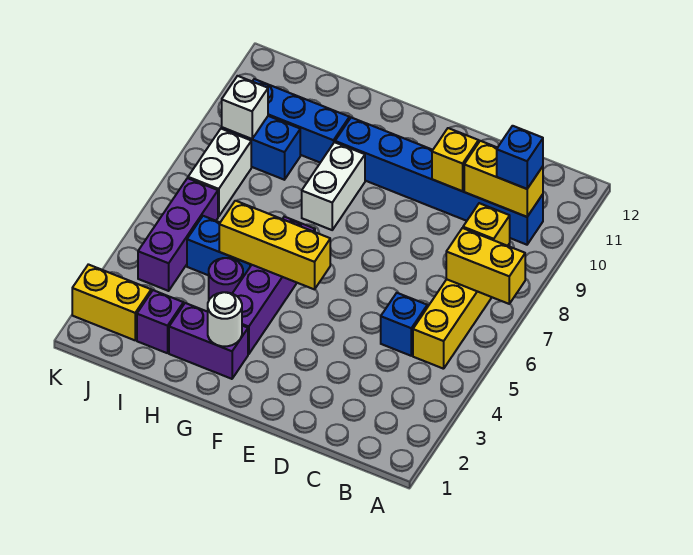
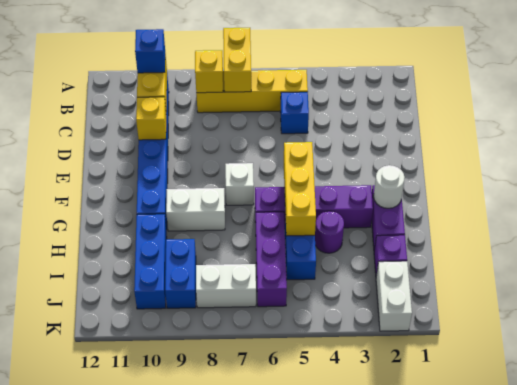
yellow brick J2:K2 level 1 -> white brick J2:K2 level 1
purple brick J4:J6 level 1 -> purple brick H6:J6 level 1
white brick J9 level 2 -> white brick F7 level 1

